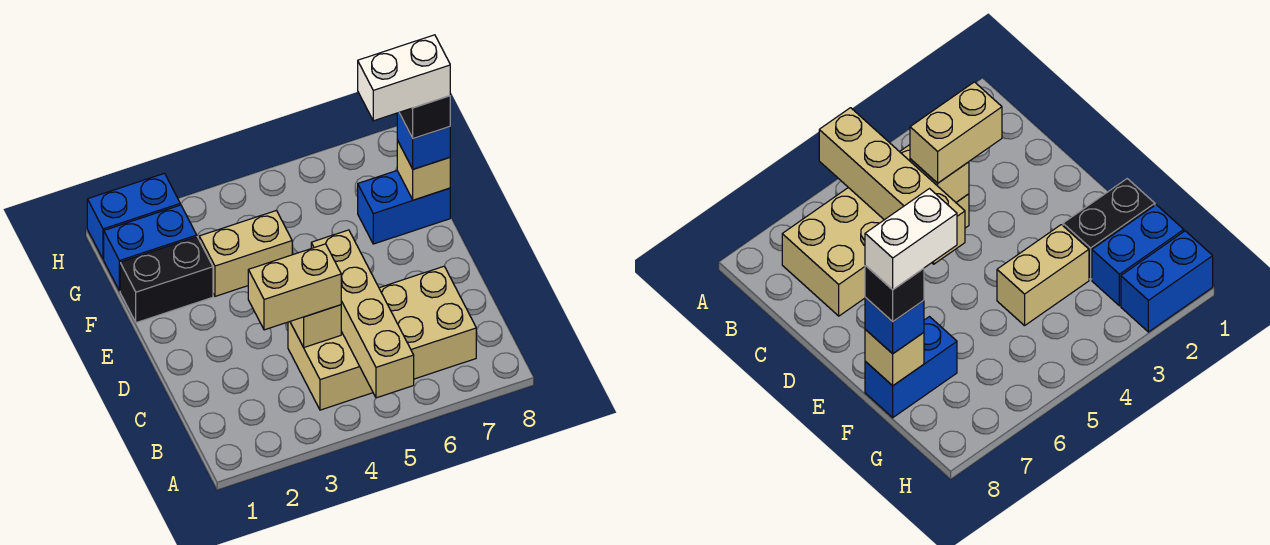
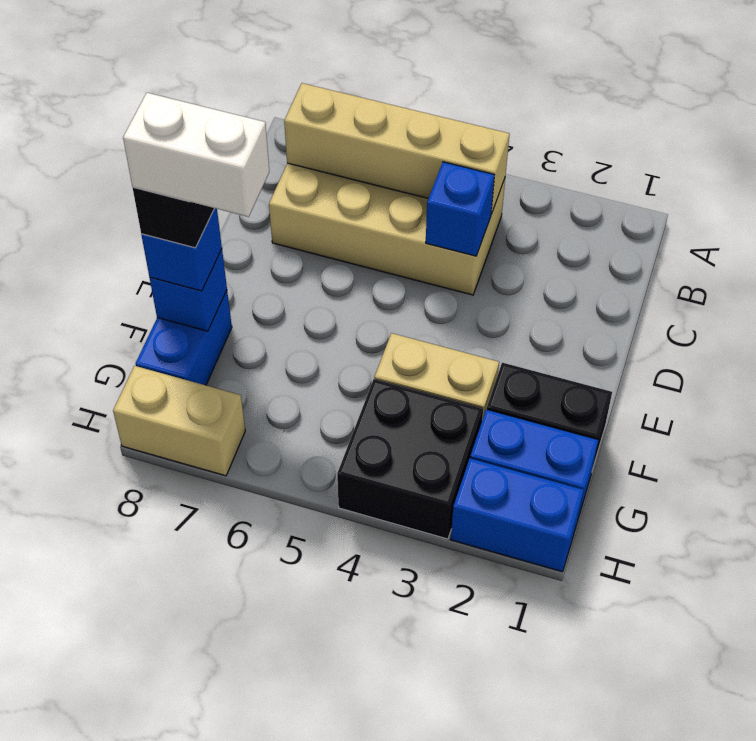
tan brick A5:D5 level 2 -> tan brick B4:B7 level 2
tan brick C3:C4 level 3 -> tan brick H7:H8 level 1
tan brick C4 level 2 -> blue brick C4 level 2
blue brick F7:F8 level 1 -> blue brick F8:G8 level 1
tan brick F8 level 2 -> blue brick F8 level 2
none -> black brick G3:H4 level 1

